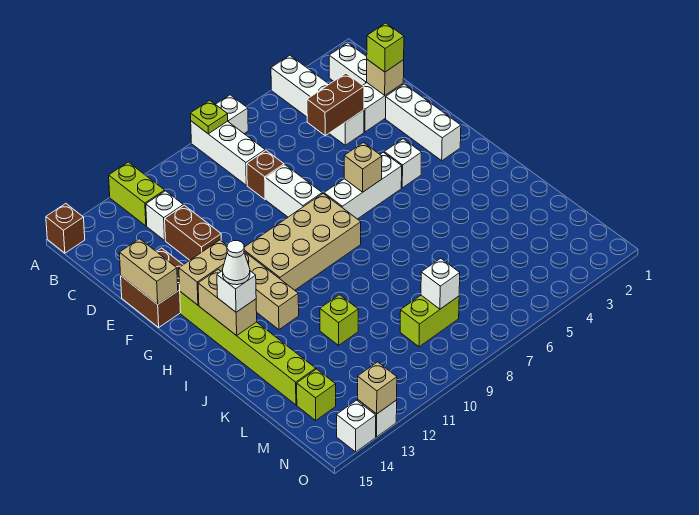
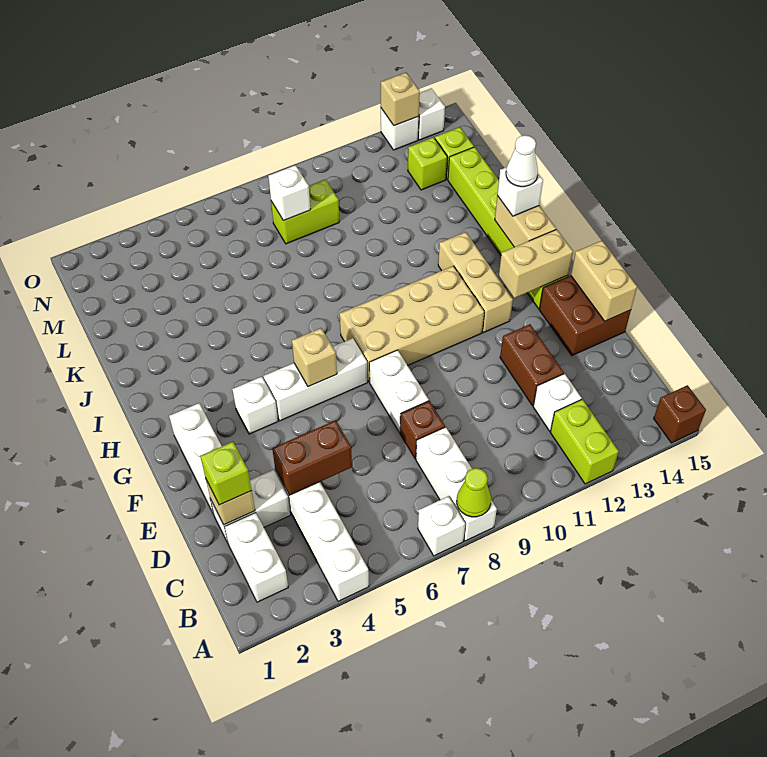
lime plate A8 level 2 -> lime cone A8 level 2
lime brick K11 level 1 -> lime brick M13 level 1

